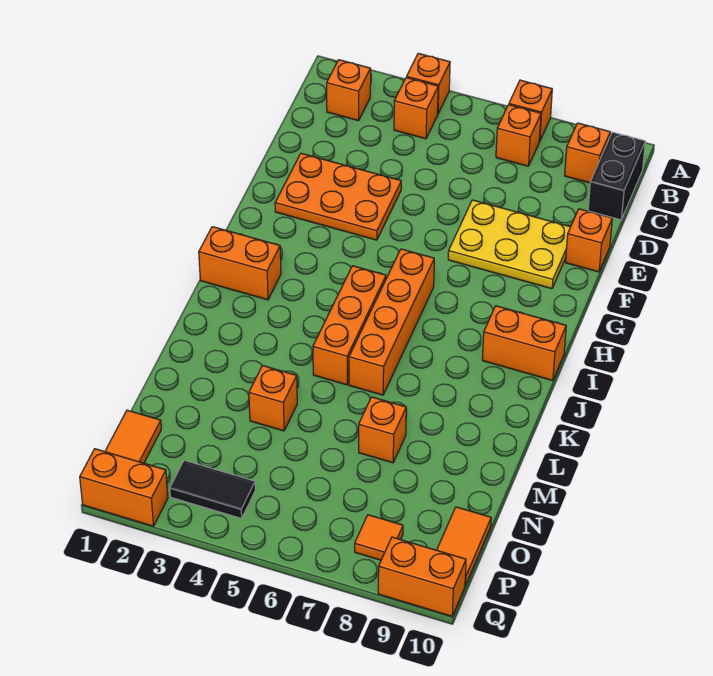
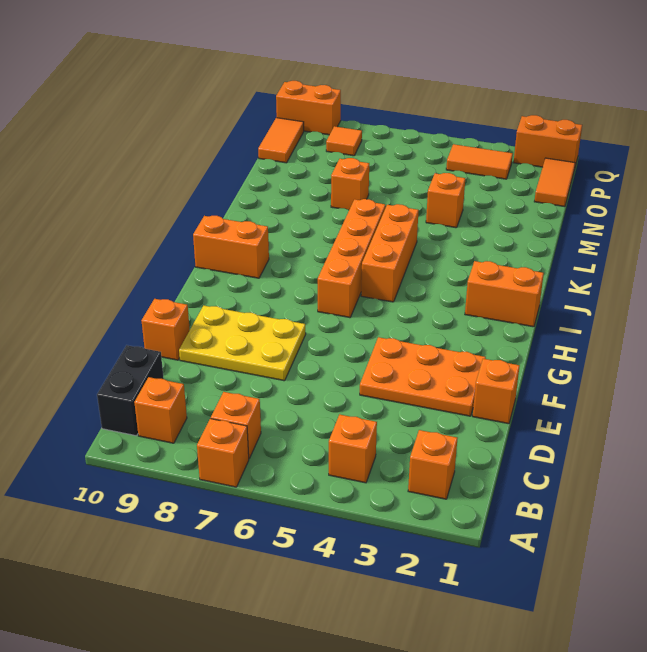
orange brick A4 level 1 -> orange brick E1 level 1
black tile P3:P4 level 1 -> orange tile P3:P4 level 1

